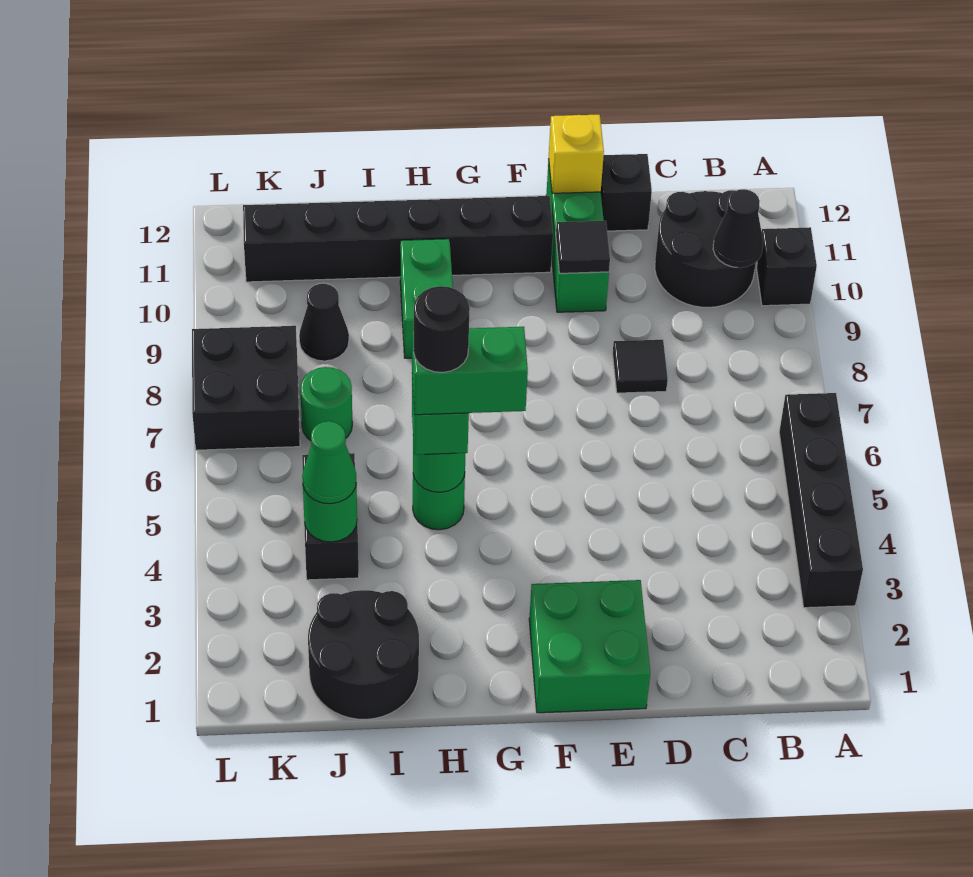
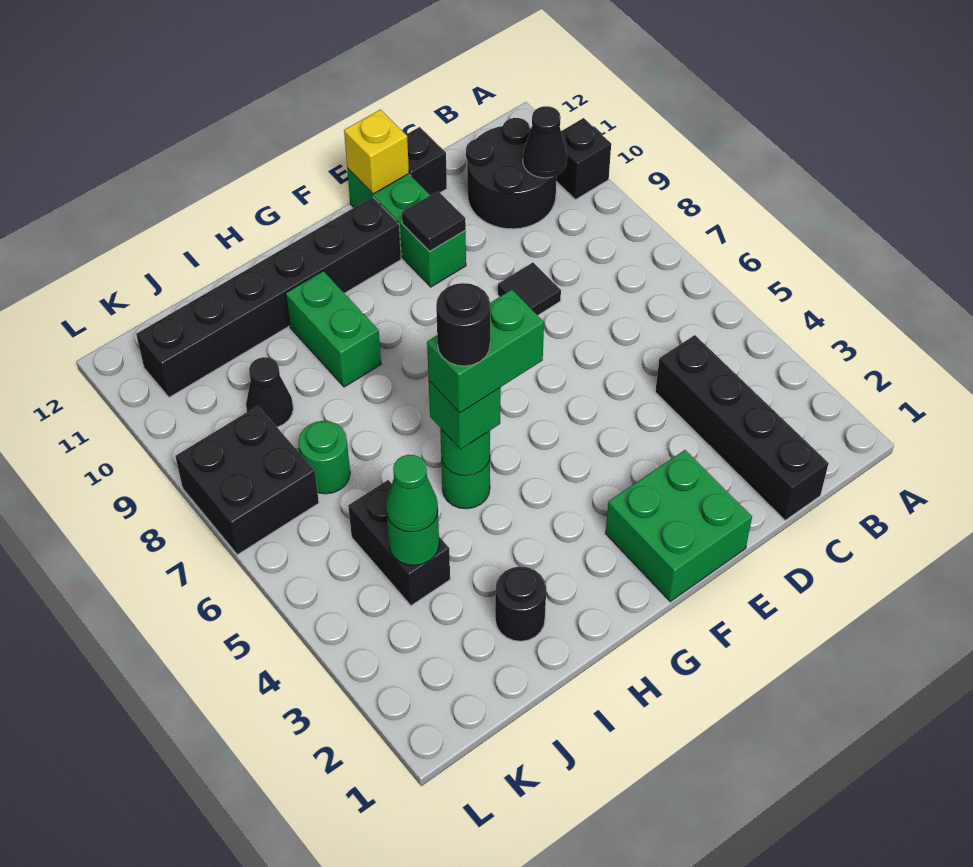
black brick A3:A6 level 1 -> black brick C1:C4 level 1
black round brick I1:J2 level 1 -> black round brick I2 level 1

